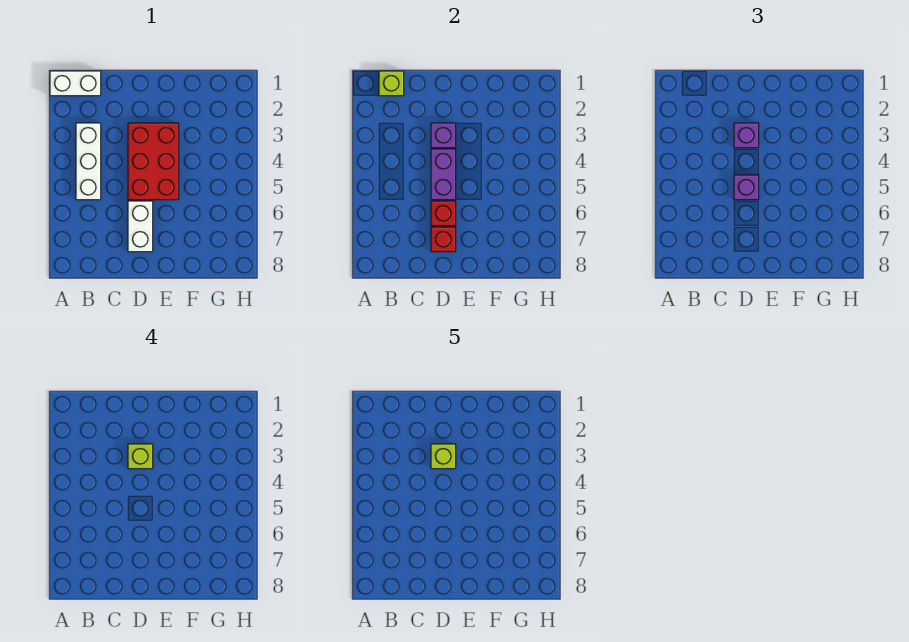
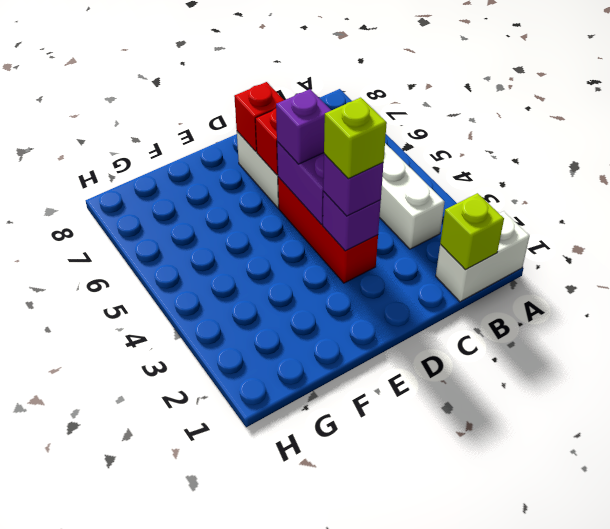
red brick D3:E5 level 1 -> red brick D3:D5 level 1
lime brick D3 level 5 -> none

